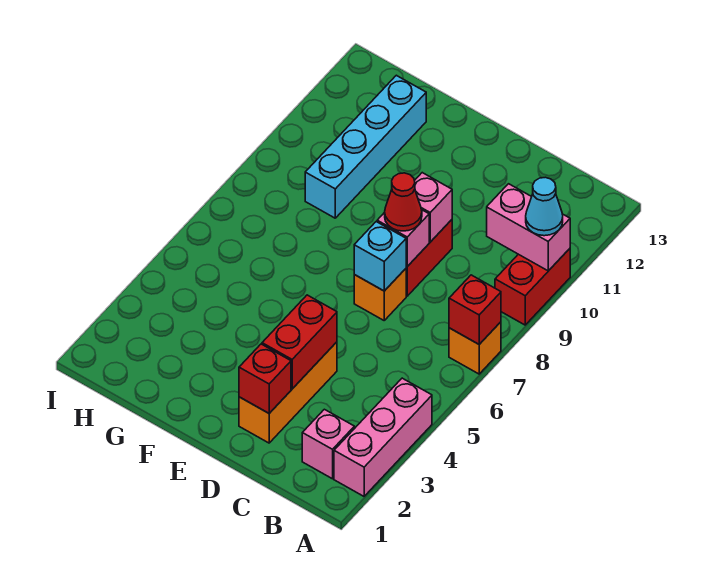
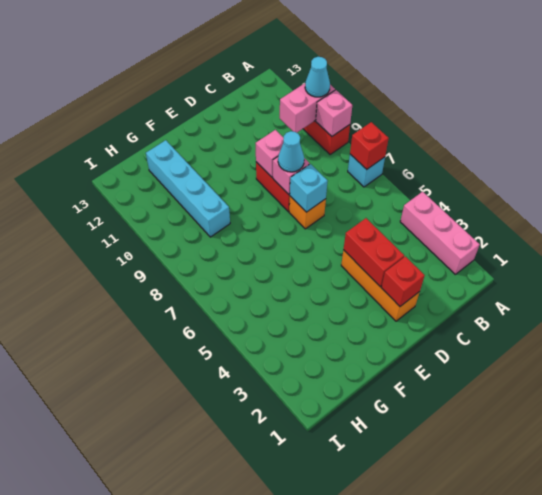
orange brick A7 level 1 -> cyan brick A7 level 1
pink brick B2 level 1 -> pink brick A9 level 2
red cone D8 level 3 -> cyan cone D8 level 3

